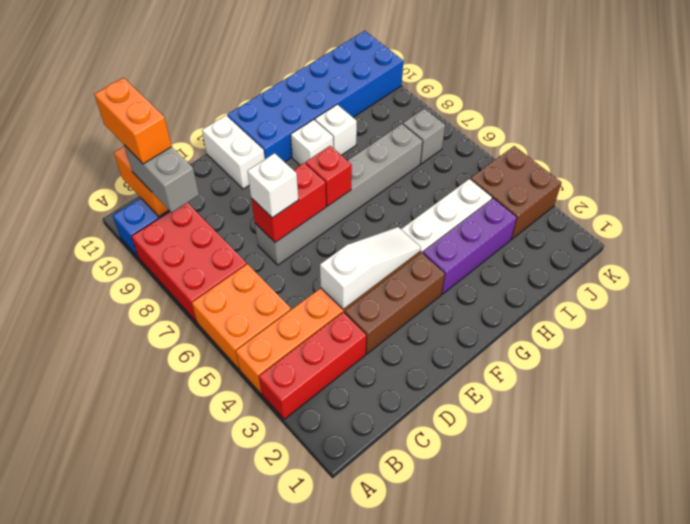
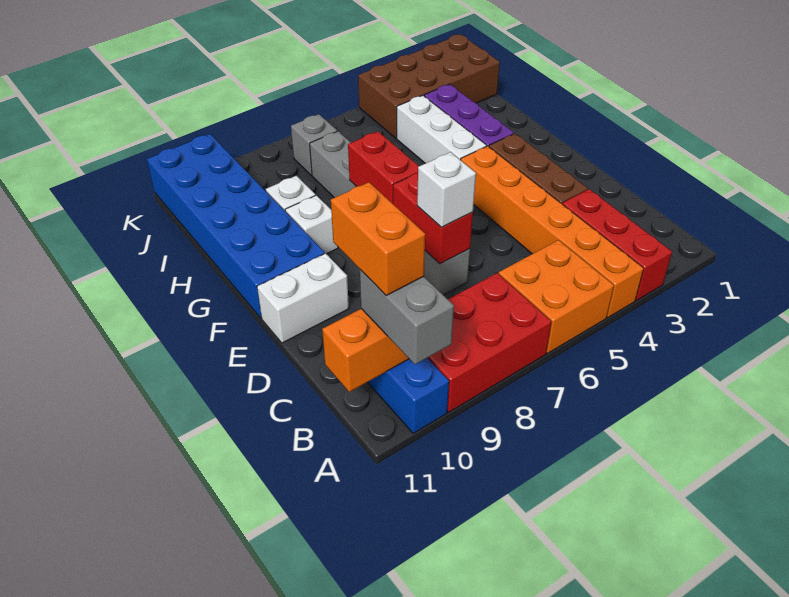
grey brick B9:B10 level 3 -> grey brick A10:B10 level 3
orange brick B10:B11 level 4 -> orange brick B10:C10 level 4
white slope D4:F4 level 2 top D -> none
red brick F7 level 2 -> red brick F7:G7 level 2
brown brick J3:K4 level 1 -> brown brick J1:K4 level 1

